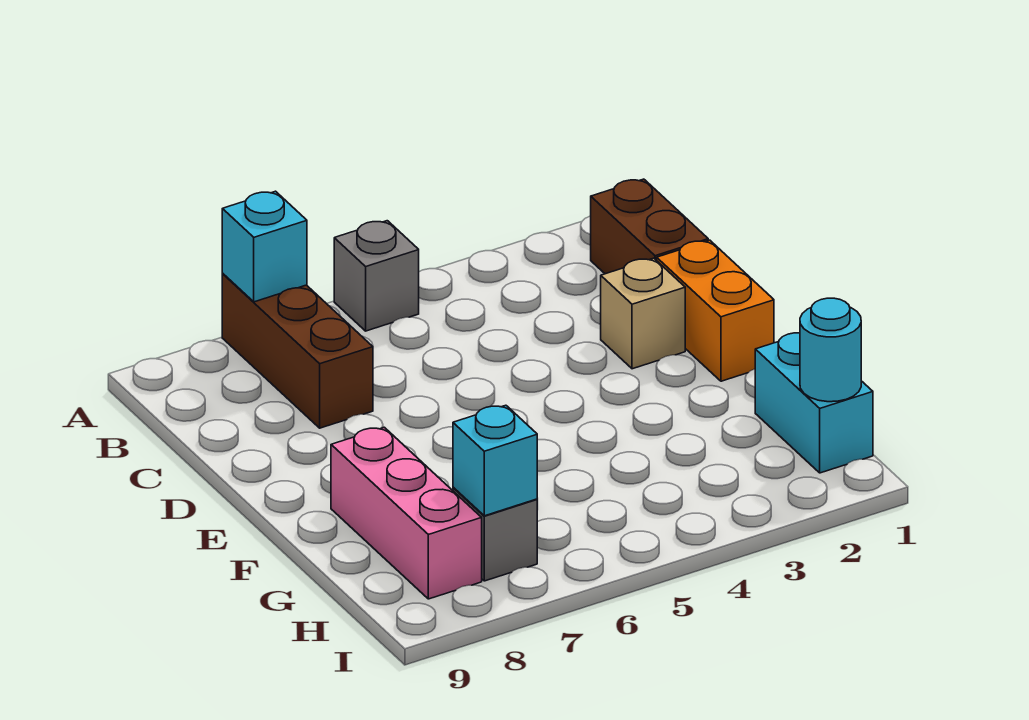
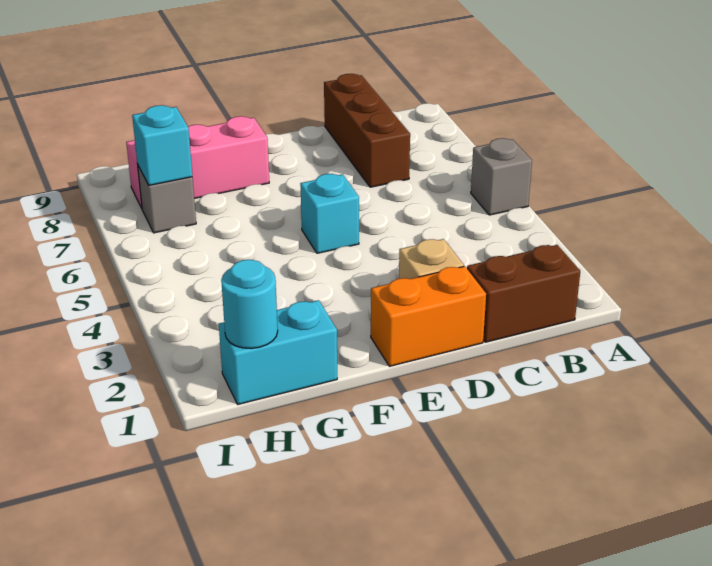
brown brick A7:C7 level 1 -> brown brick C7:C9 level 1
cyan brick A7 level 2 -> cyan brick E5 level 1

